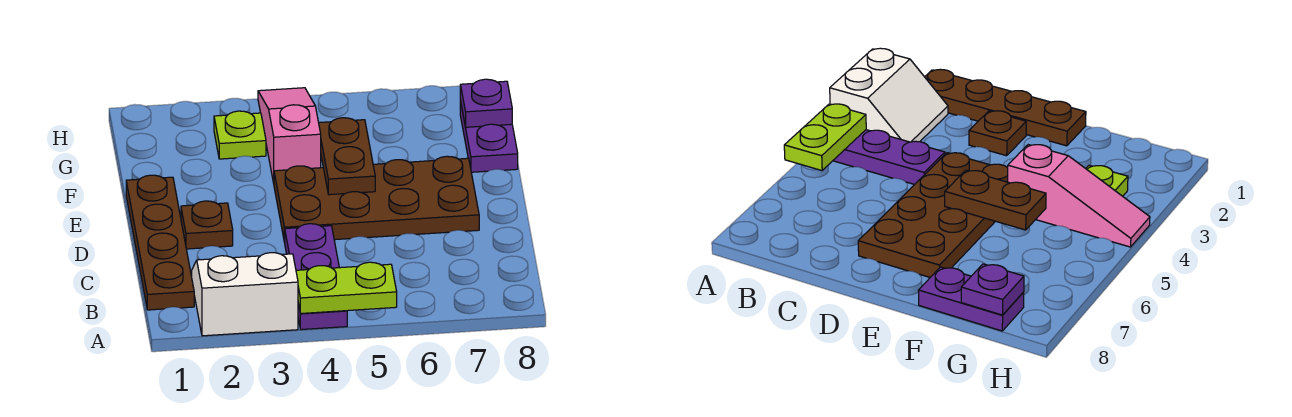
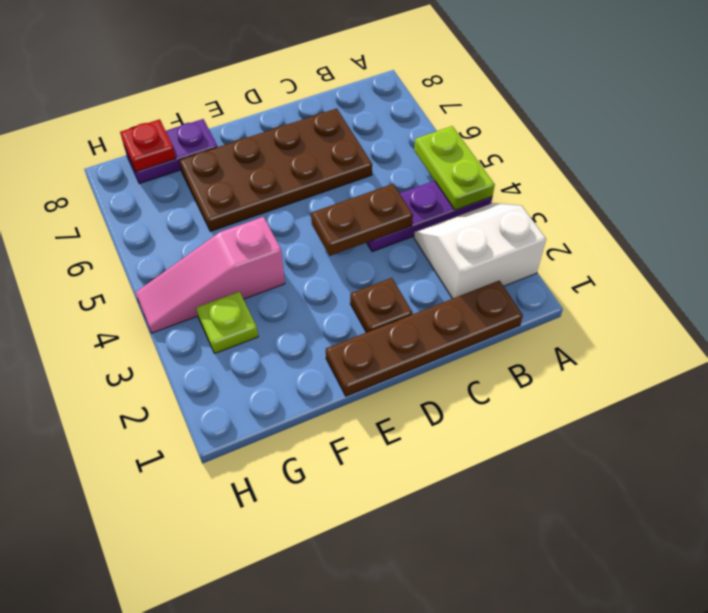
white slope A2:B3 level 1 top A -> white slope A2:B3 level 1 top 2
brown plate D4:E7 level 1 -> brown plate C6:F7 level 1
brown plate E5:F5 level 2 -> brown plate C4:D4 level 2
purple plate G8 level 2 -> red plate G8 level 2

